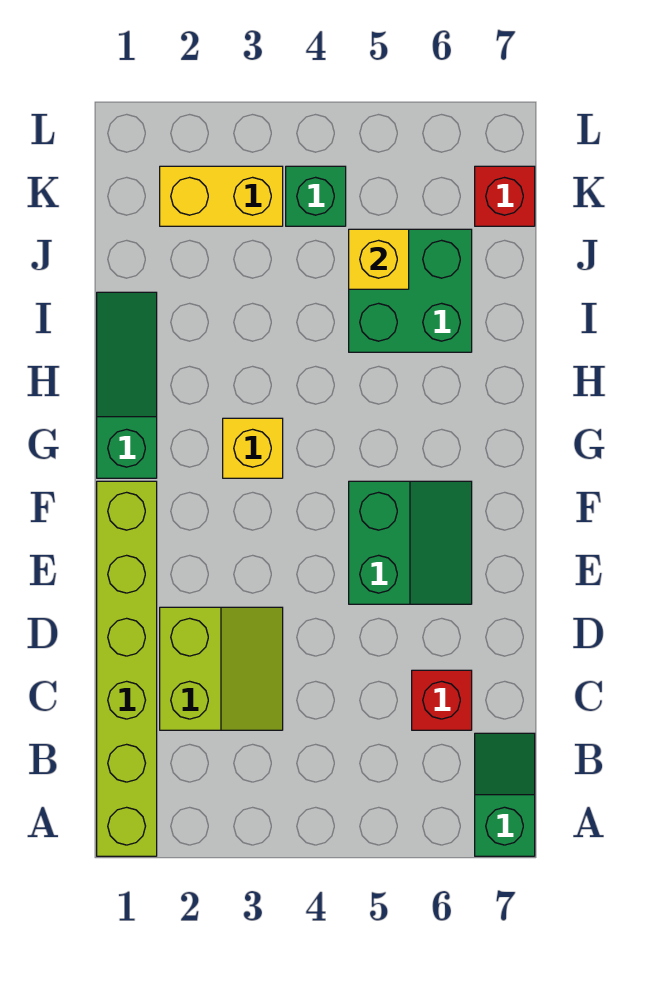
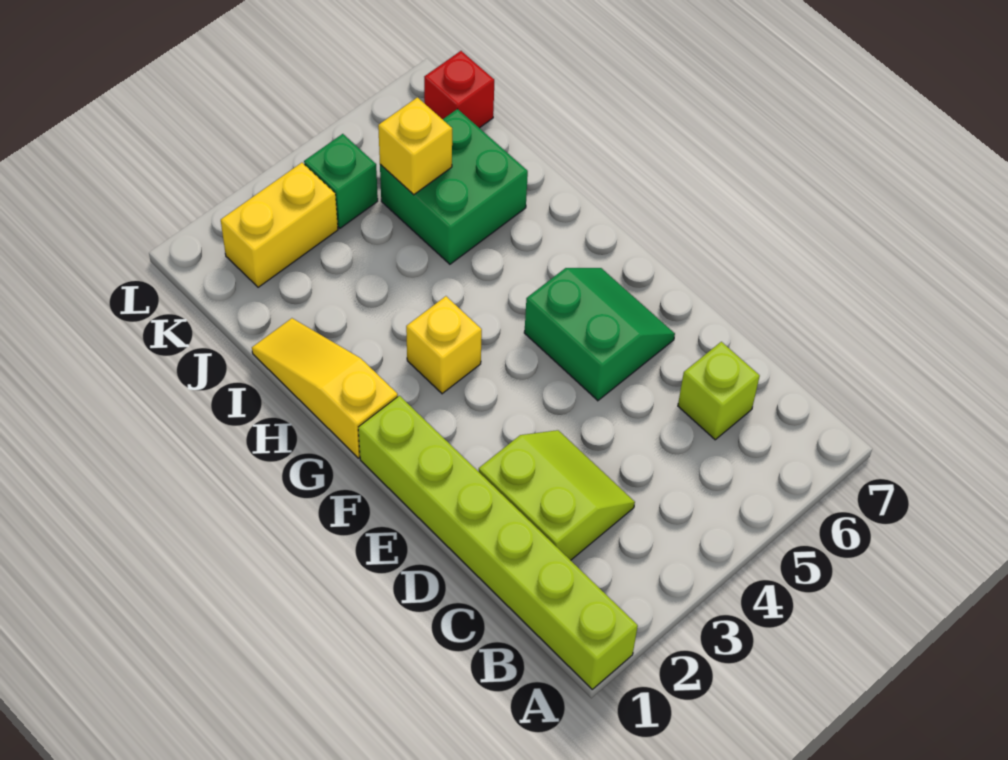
green slope A7:B7 level 1 top A -> none
red brick C6 level 1 -> lime brick C6 level 1
green slope G1:I1 level 1 top G -> yellow slope G1:I1 level 1 top G

